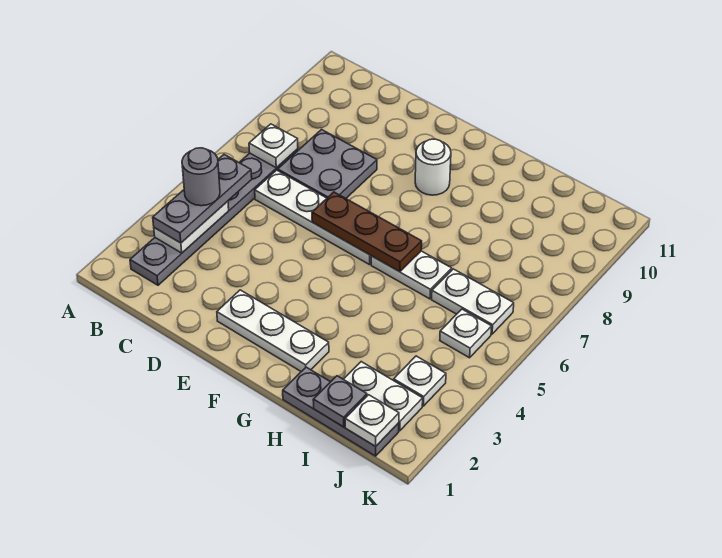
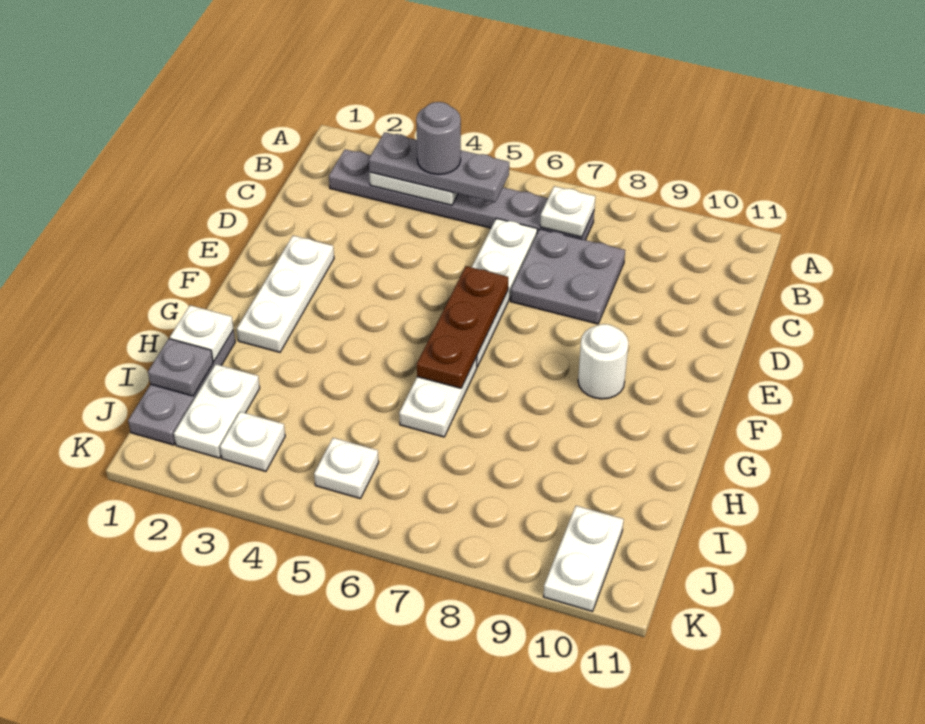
white plate I6:J6 level 1 -> white plate J10:K10 level 1
white plate J1 level 2 -> white plate H1 level 2

